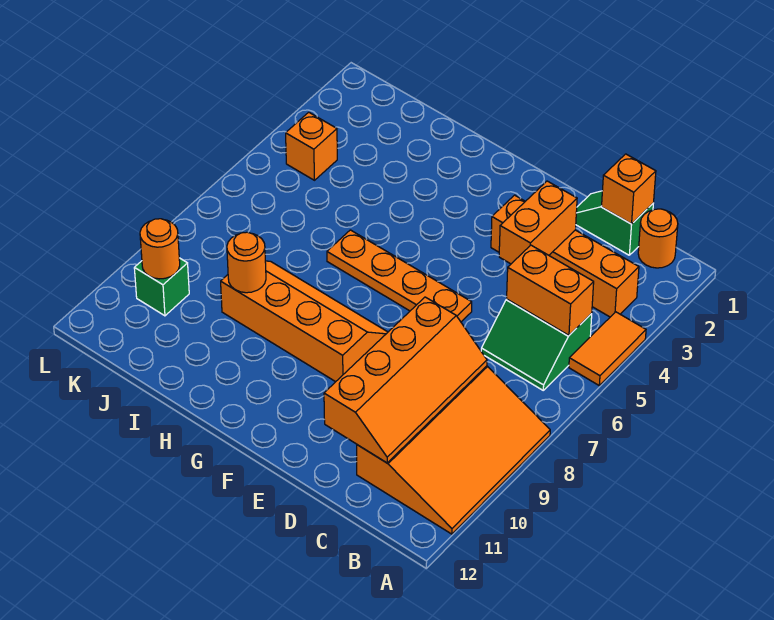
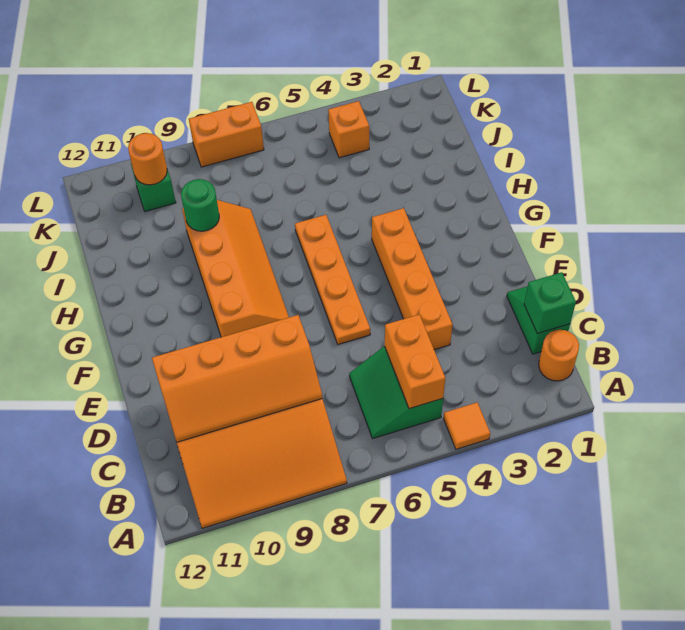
orange tile A4:A5 level 1 -> orange tile A4 level 1
orange brick B3:E3 level 1 -> orange brick D4:G4 level 1
orange brick C1 level 2 -> green brick C1 level 2
orange brick D3:D4 level 2 -> orange brick L7:L8 level 1
orange round brick I9 level 2 -> green round brick I9 level 2

